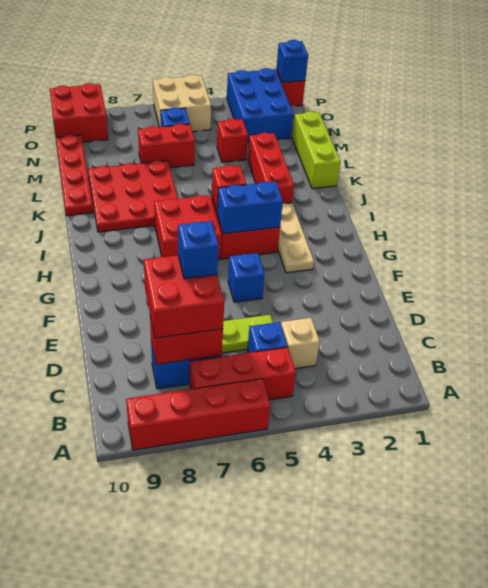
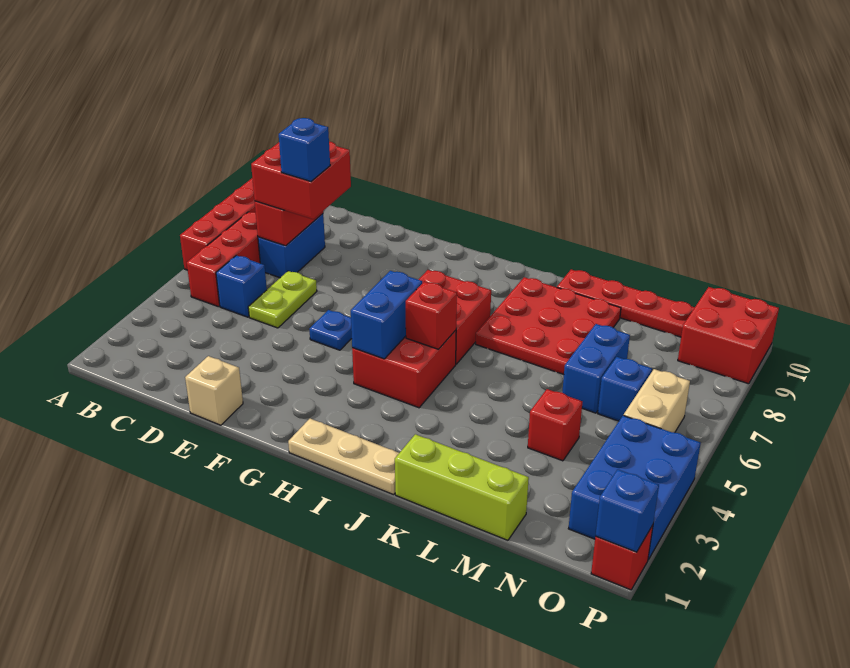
tan brick C4 level 1 -> tan brick E1 level 1
blue brick F5 level 1 -> blue plate F5 level 1
tan plate G3:I3 level 1 -> tan plate H1:J1 level 1
red brick J3:L3 level 1 -> none
red brick M6:M7 level 1 -> blue brick M6:M7 level 1
blue brick N2:P3 level 1 -> blue brick O2:P4 level 1
tan brick O5:P6 level 1 -> tan brick O5:O6 level 1

